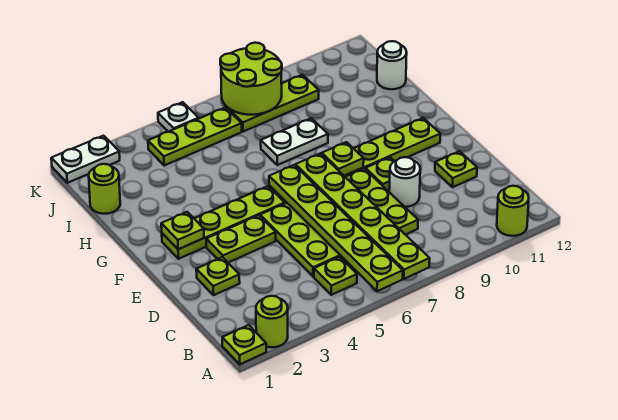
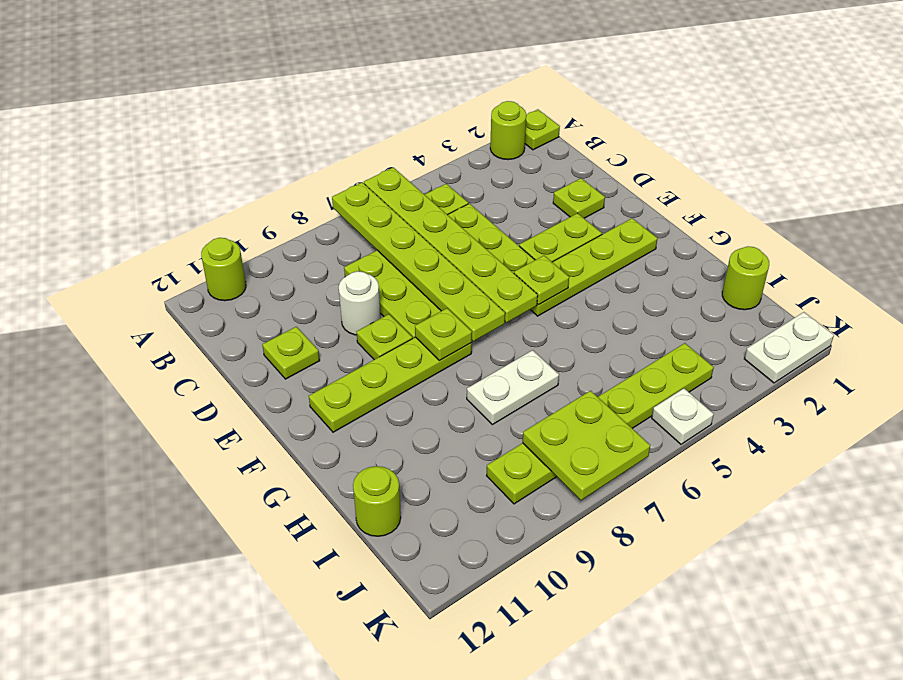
lime plate F2 level 2 -> lime plate F5 level 2
white round brick I12 level 1 -> lime round brick I12 level 1
lime round brick J7:K8 level 2 -> lime plate J7:K8 level 2

